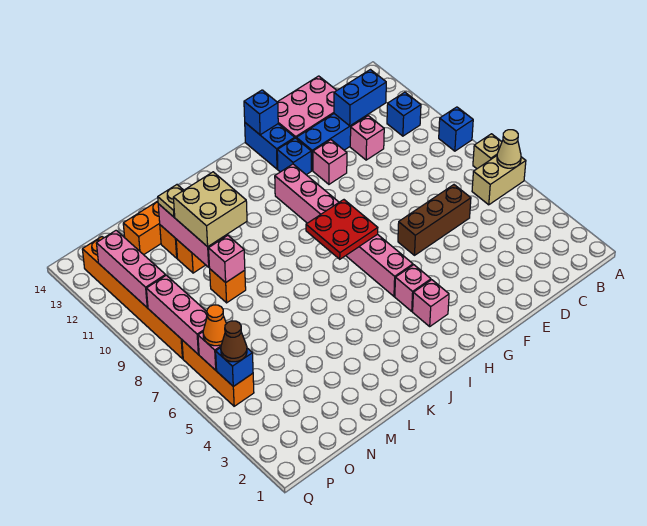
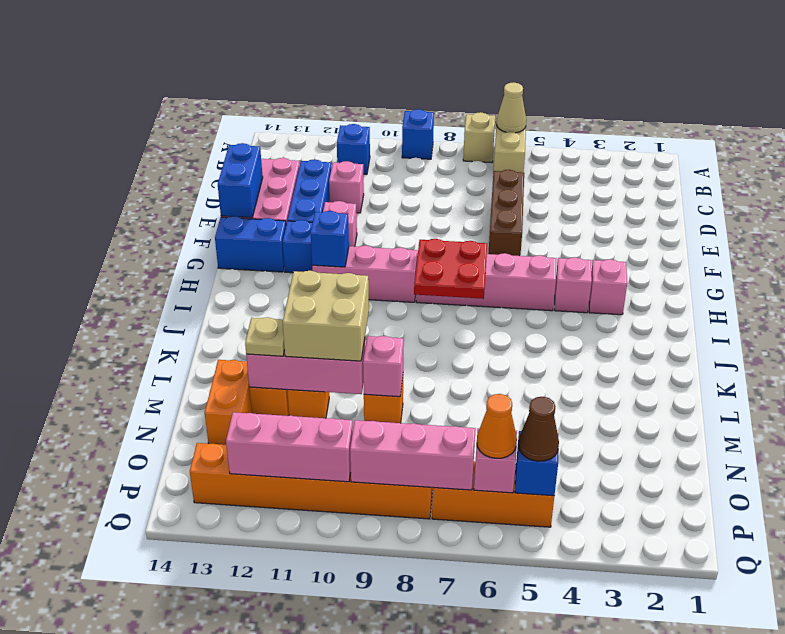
blue brick C12:D12 level 2 -> blue brick E14:F14 level 2
blue brick G14 level 2 -> blue brick H11 level 2

